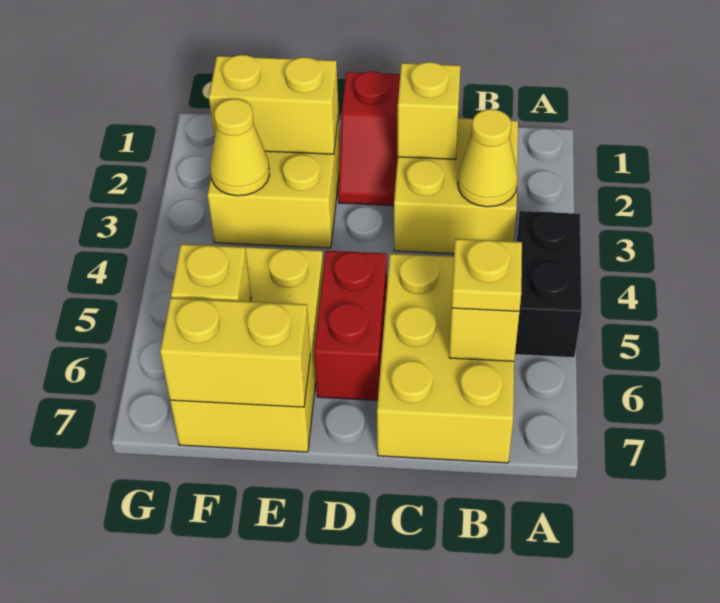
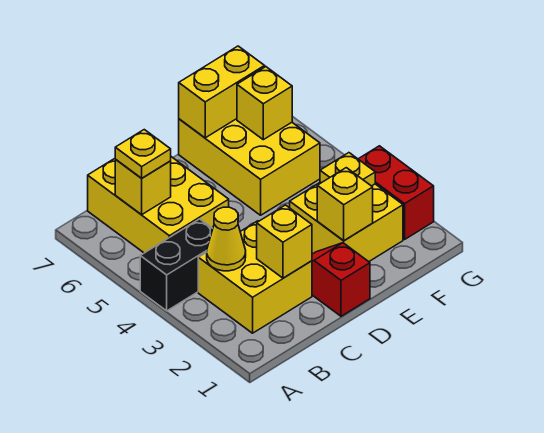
black brick A4:A5 level 1 -> black brick A4:B4 level 1
red brick D5:D6 level 1 -> red brick G2:G3 level 1
yellow brick E2:F2 level 2 -> yellow brick E2 level 2
yellow cone F3 level 2 -> yellow plate F3 level 2

